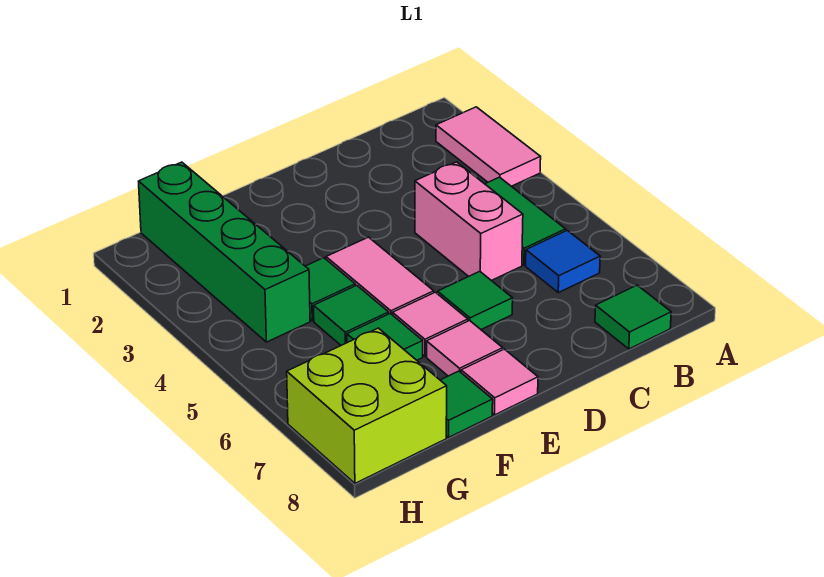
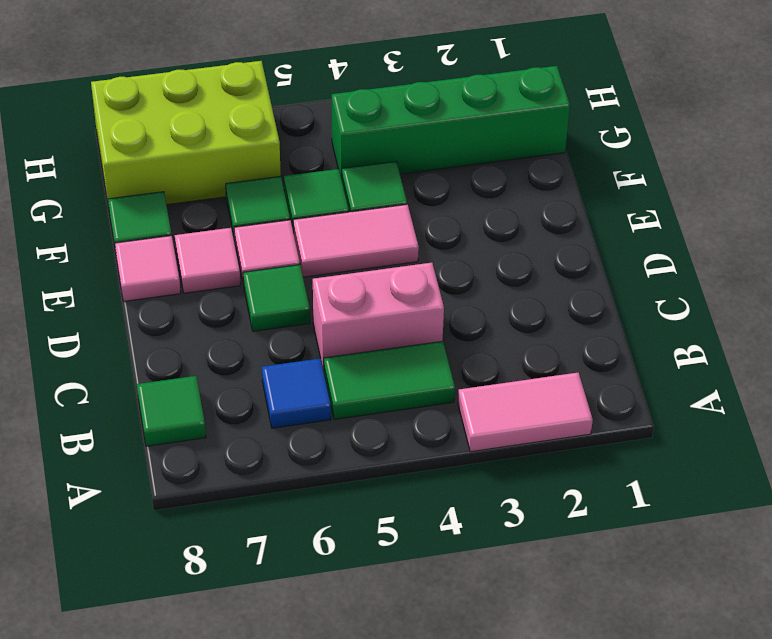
lime brick G7:H8 level 1 -> lime brick G6:H8 level 1

